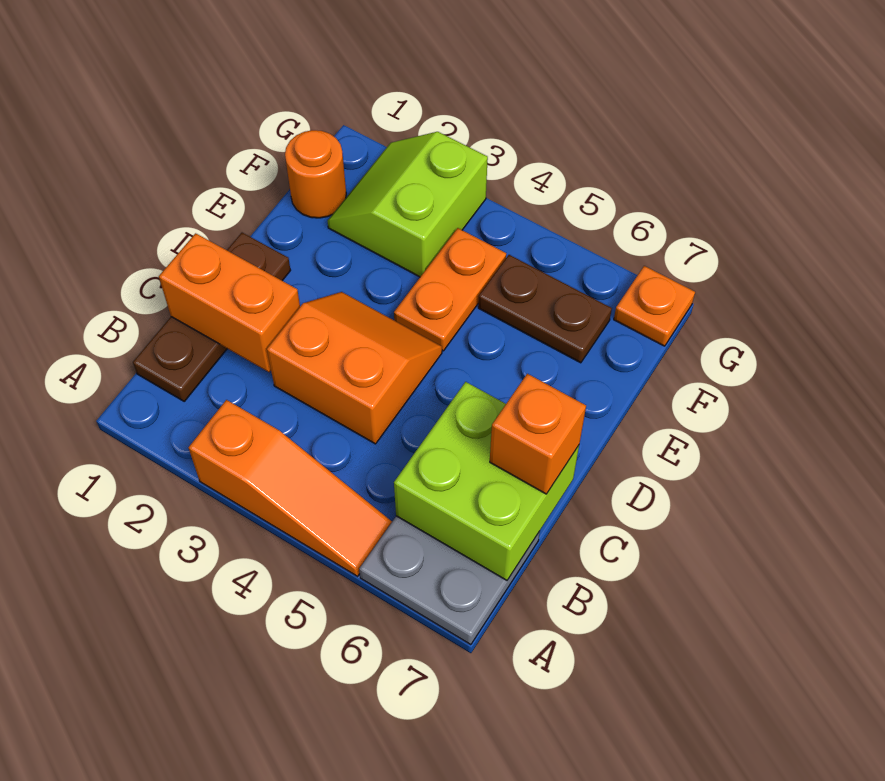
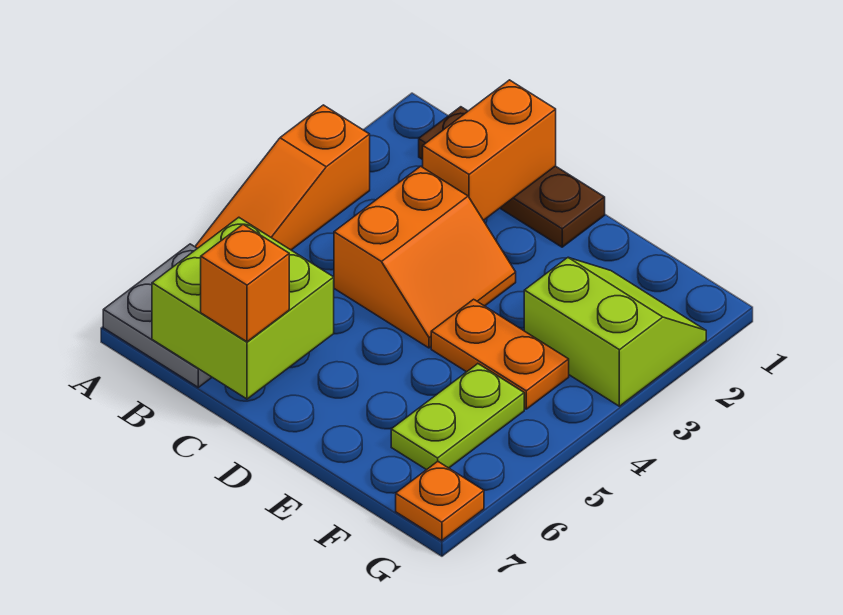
orange round brick F1 level 1 -> none
brown plate F5:F6 level 1 -> lime plate F5:F6 level 1

